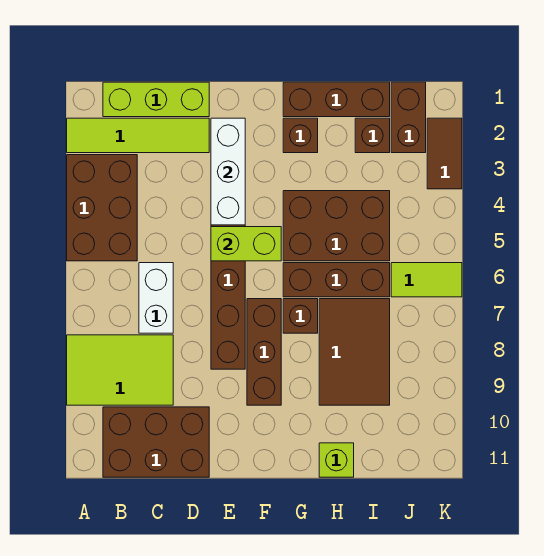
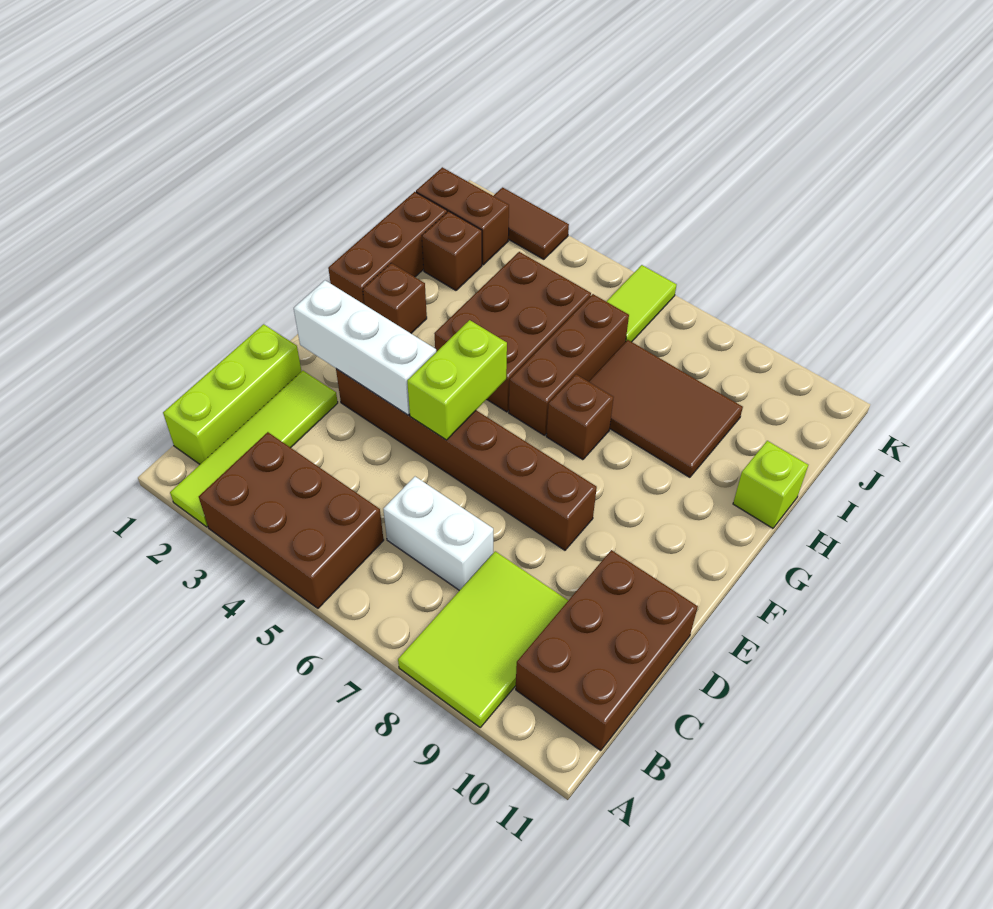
brown brick F7:F9 level 1 -> none

